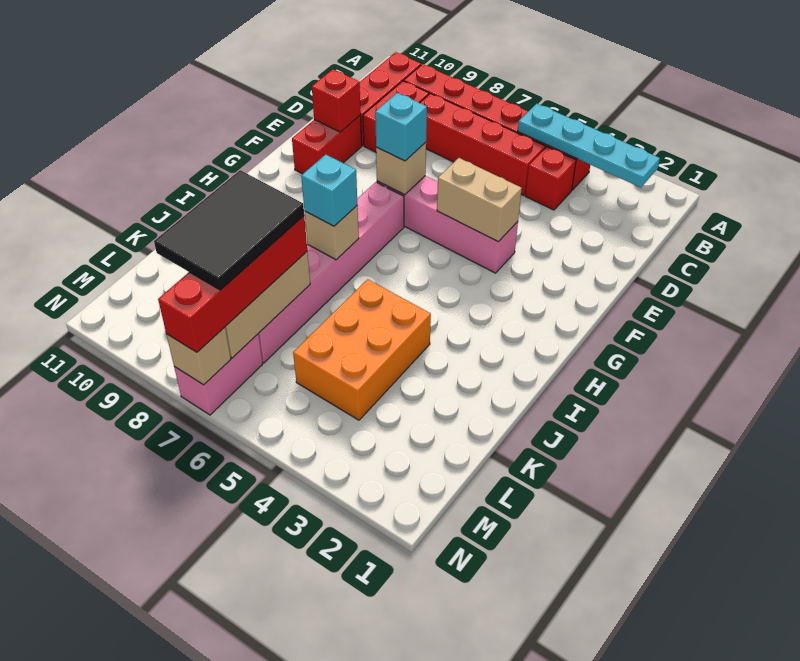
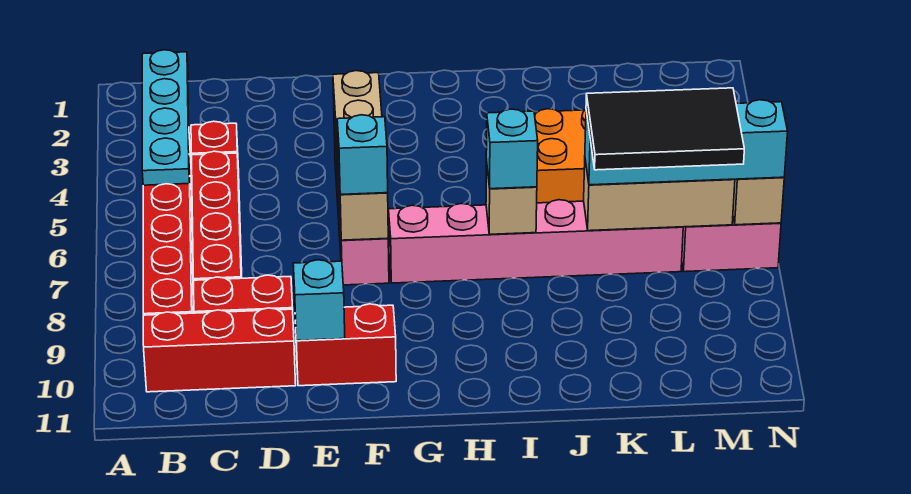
red brick E10 level 2 -> cyan brick E10 level 2
red brick K7:N7 level 3 -> cyan brick K7:N7 level 3

